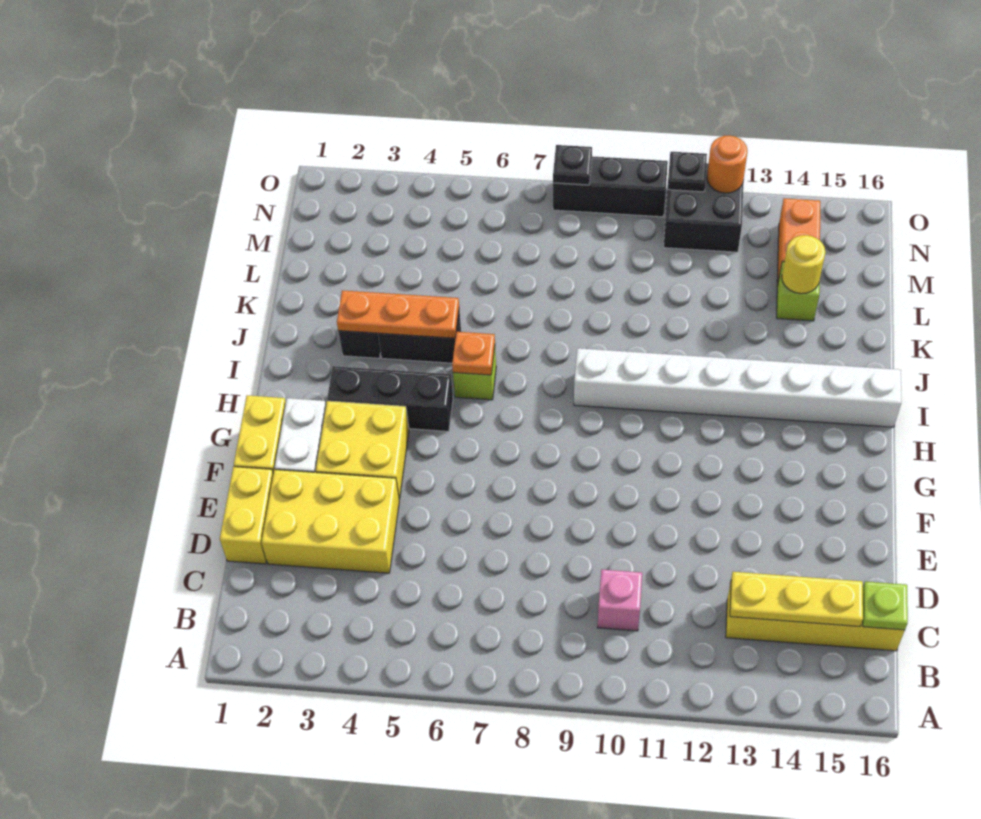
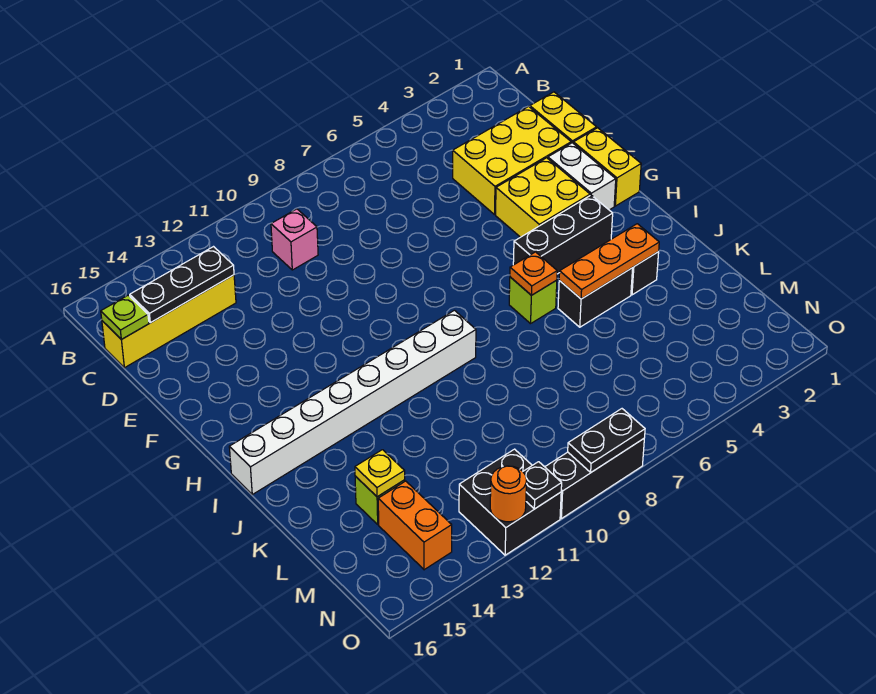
yellow plate C13:C15 level 2 -> black plate C13:C15 level 2
yellow round brick L14 level 2 -> yellow plate L14 level 2
black plate O8 level 2 -> black plate O8:O9 level 2

